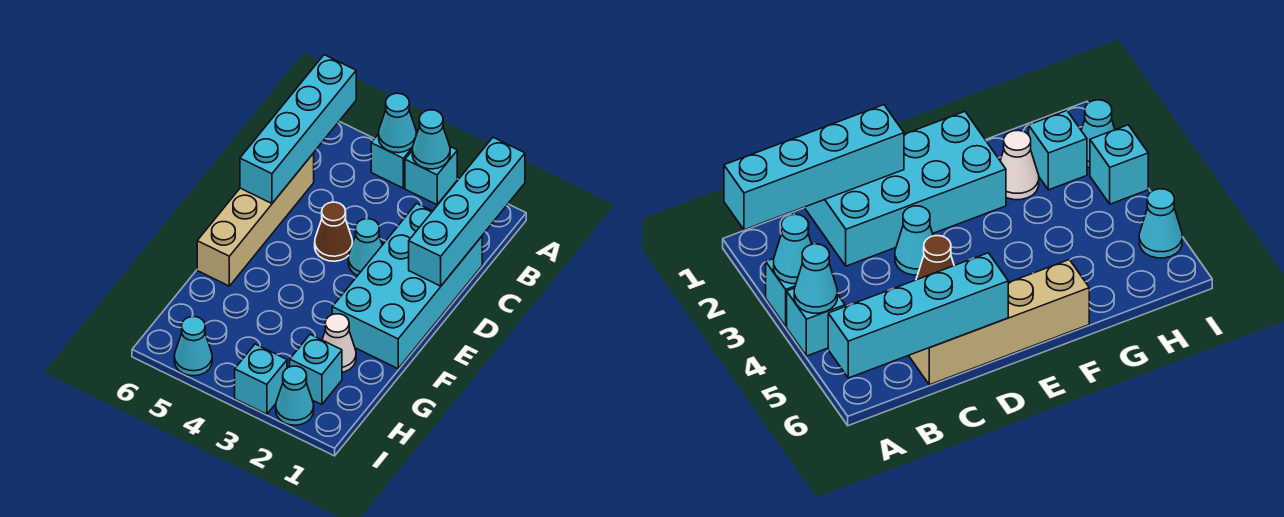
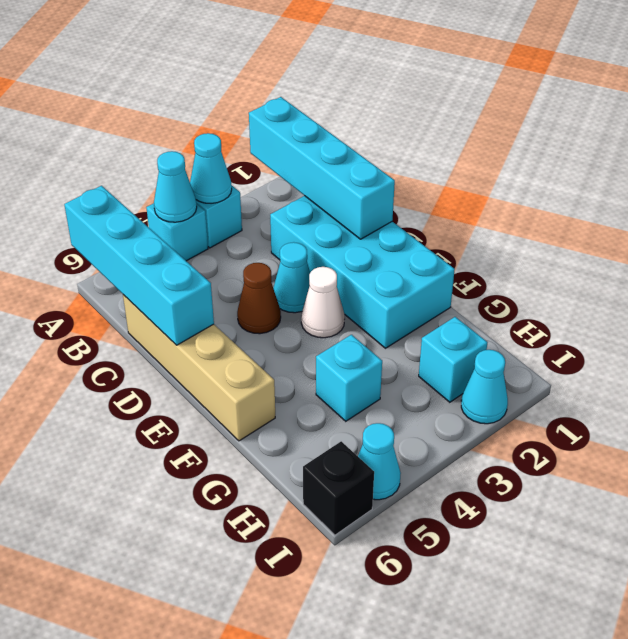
white cone G2 level 1 -> white cone E3 level 1
cyan brick I3 level 1 -> cyan brick G4 level 1
none -> black brick I6 level 1

